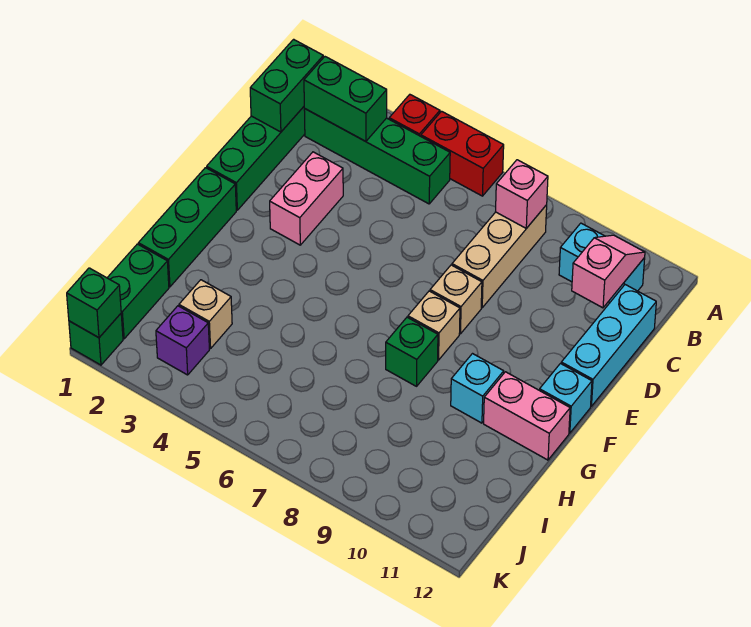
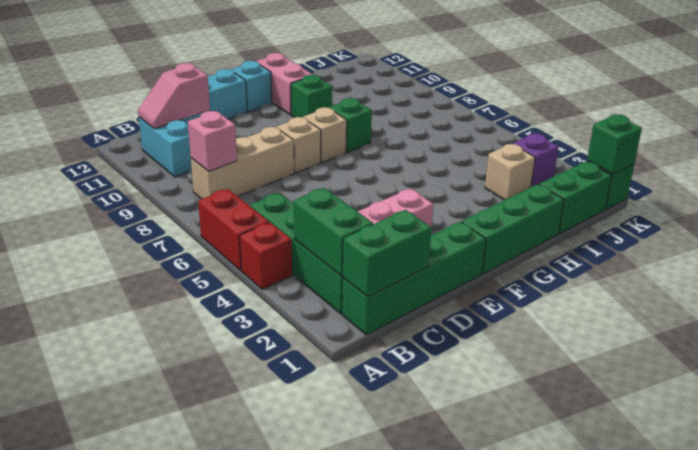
cyan brick G10 level 1 -> green brick G10 level 1

